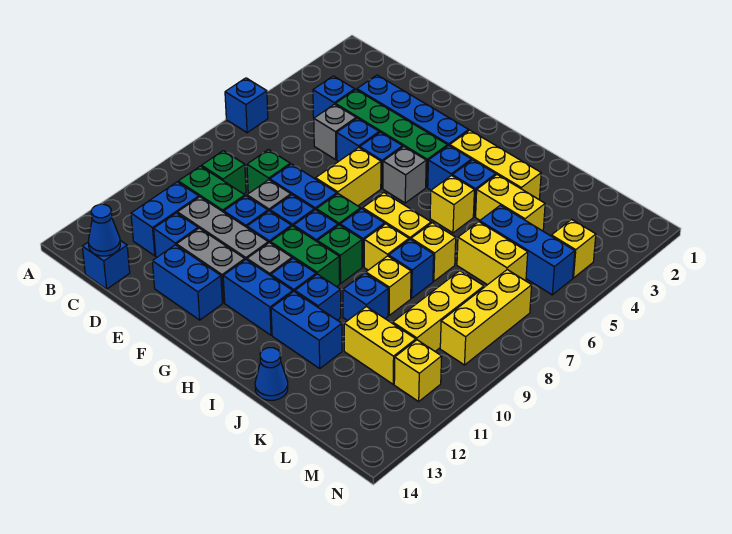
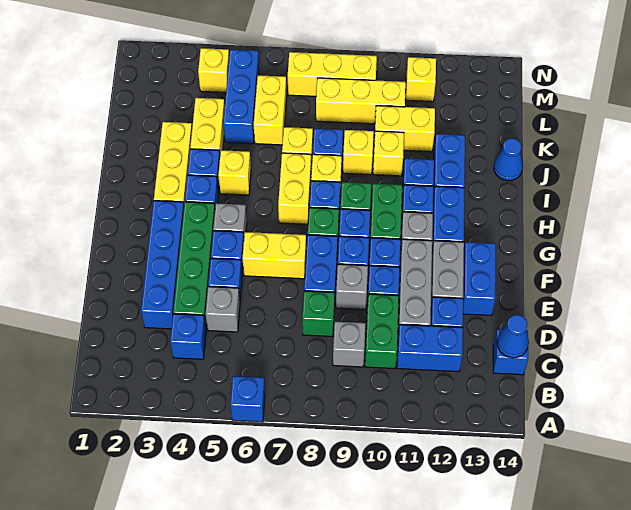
green brick C9 level 1 -> grey brick C9 level 1
blue brick J10 level 1 -> yellow brick J10 level 1
yellow brick K11:L11 level 1 -> yellow brick K10:K11 level 1

